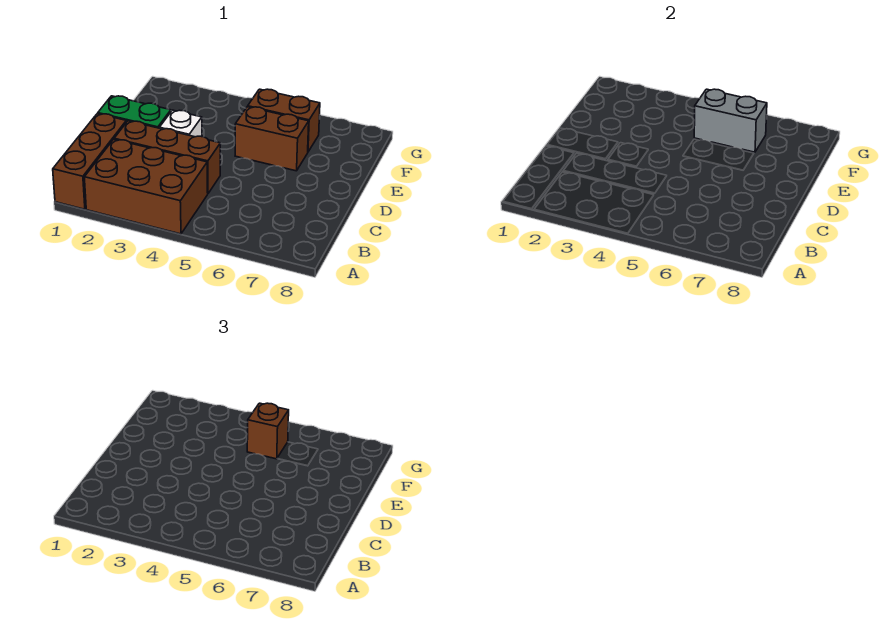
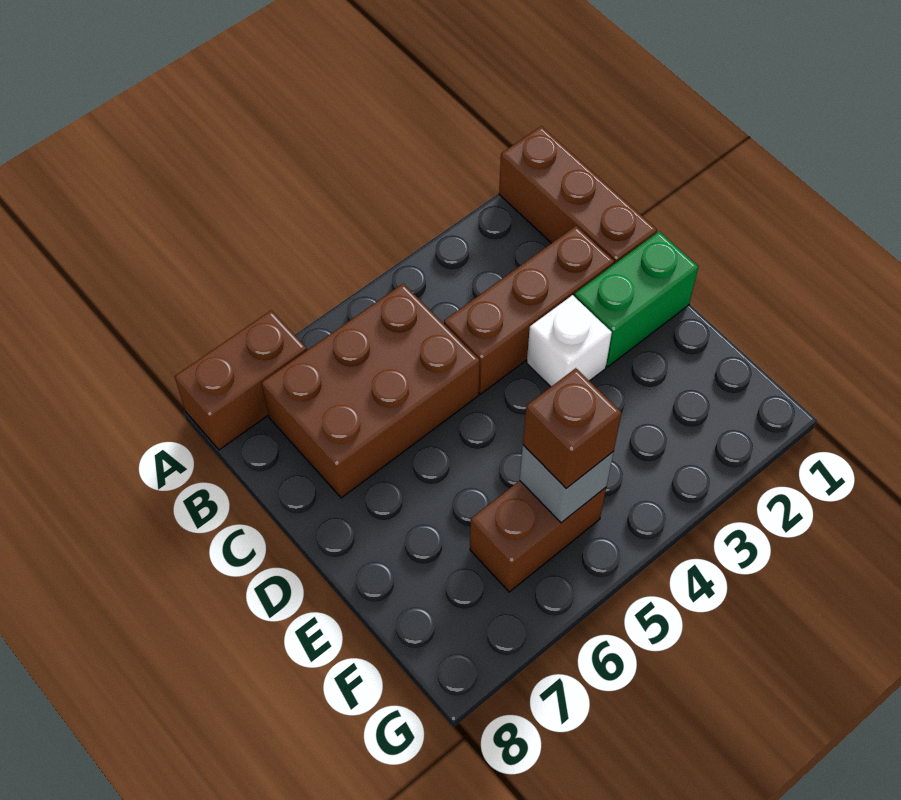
brown brick A2:B4 level 1 -> brown brick B5:C7 level 1
brown brick E5:E6 level 1 -> brown brick A7:A8 level 1
grey brick F5:F6 level 2 -> grey brick F5 level 2

